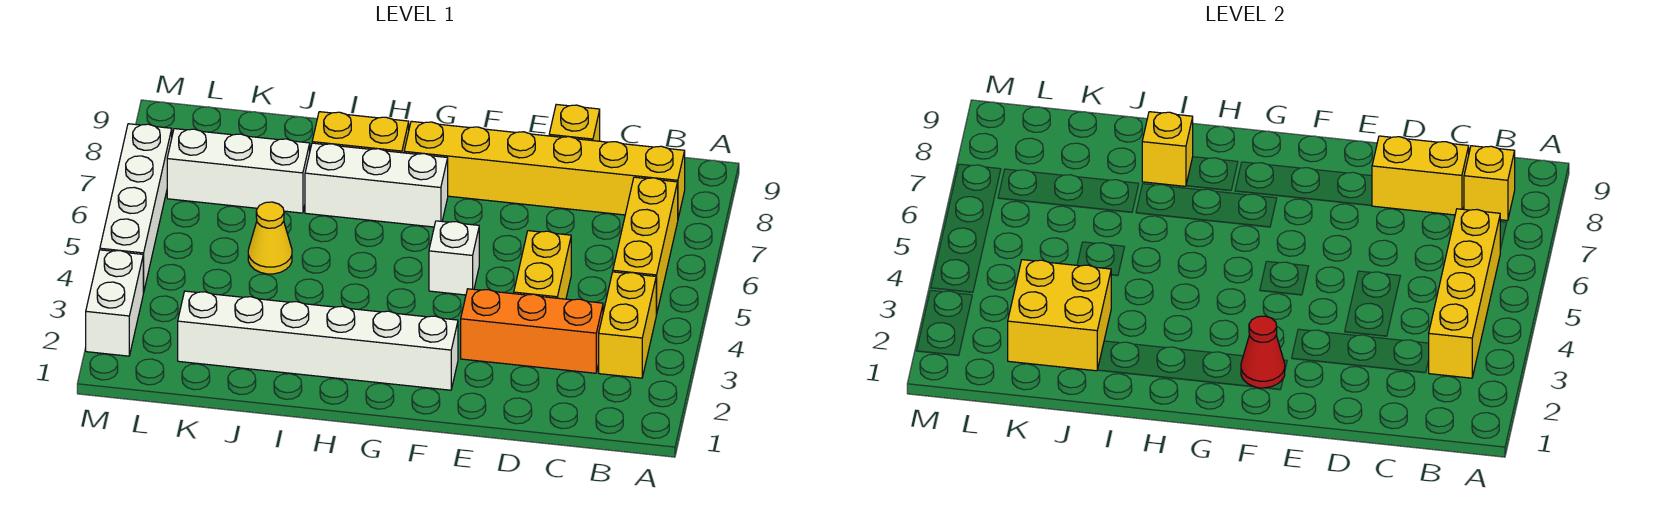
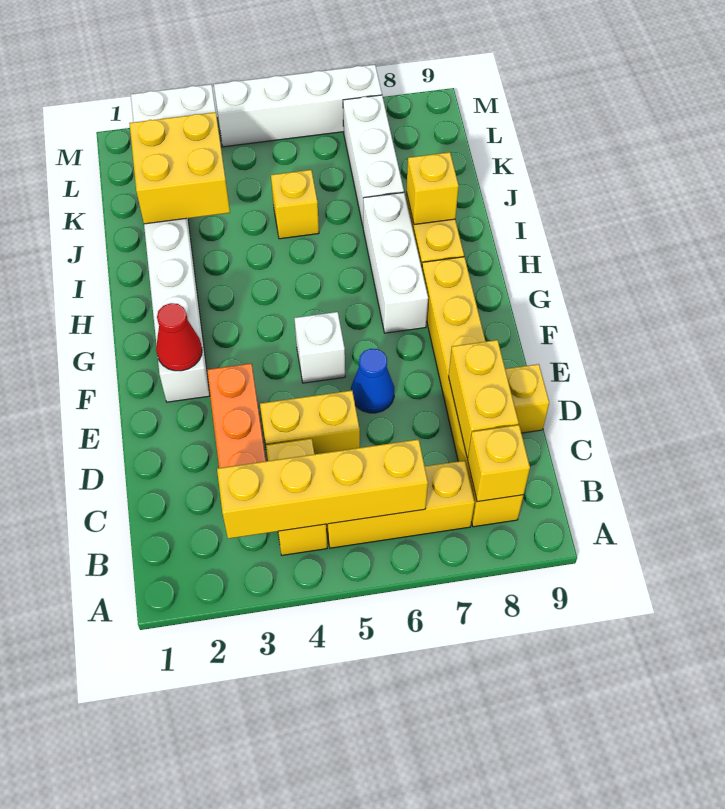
yellow brick B3:B4 level 1 -> yellow brick B4:C4 level 1
none -> blue cone E6 level 1
yellow cone J5 level 1 -> yellow brick J5 level 1

